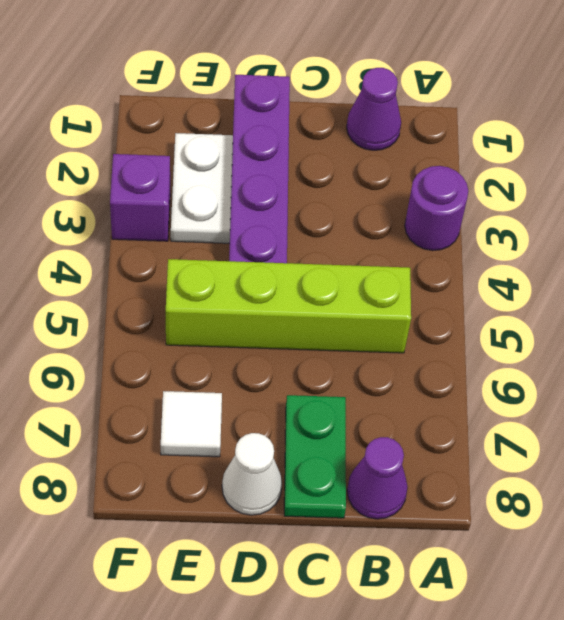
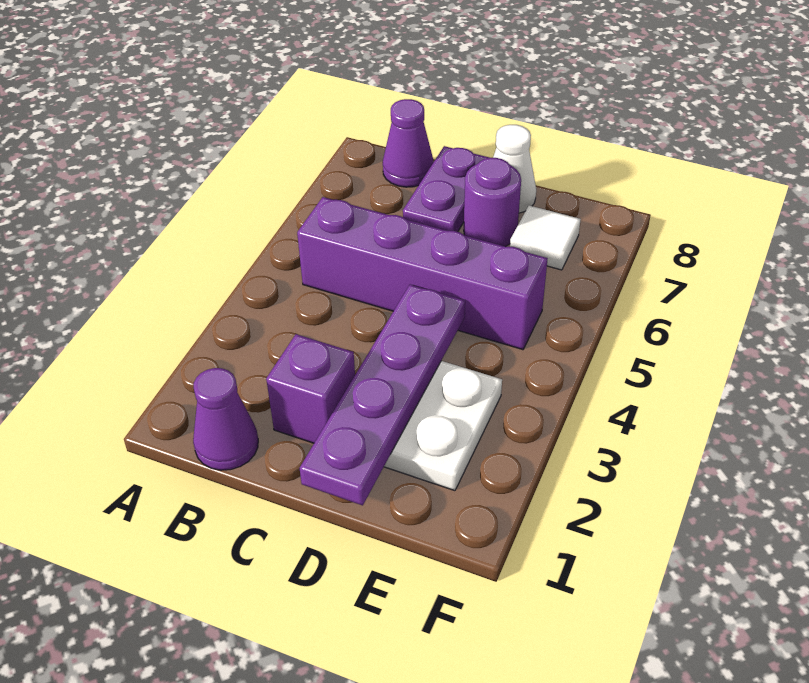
purple round brick A3 level 1 -> purple round brick D7 level 1
lime brick B5:E5 level 1 -> purple brick B5:E5 level 1
green plate C7:C8 level 1 -> purple plate C7:C8 level 1
purple brick F3 level 1 -> purple brick C2 level 1

